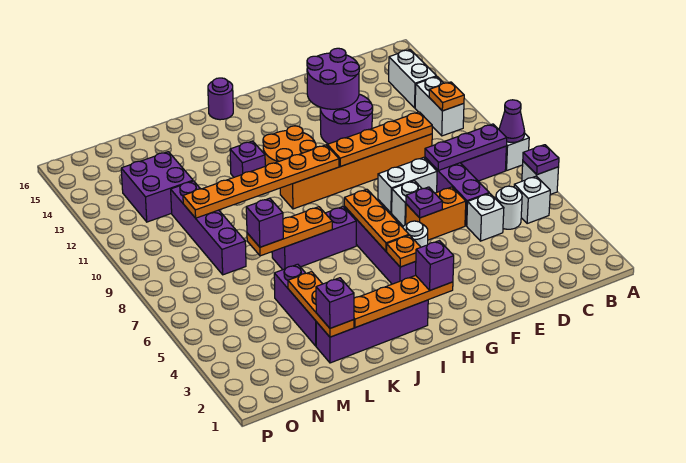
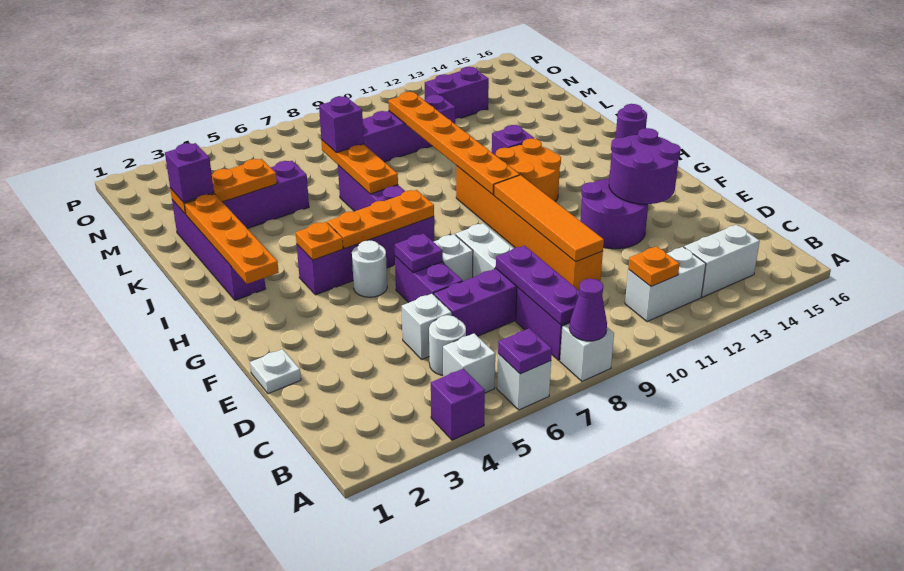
orange plate D10:G10 level 2 -> orange tile D10:G10 level 2
none -> white plate E1 level 1
orange brick E6:F6 level 1 -> purple brick E6:F6 level 1
purple brick H2 level 3 -> purple brick A4 level 1
purple brick M12:N13 level 1 -> purple brick N12:N13 level 1

